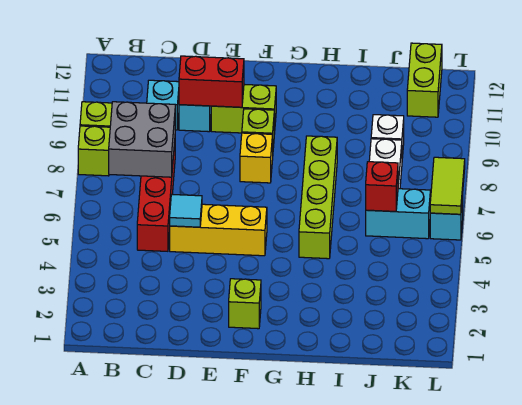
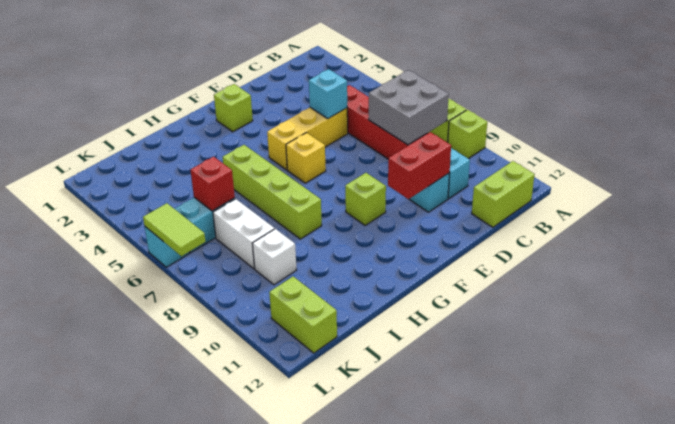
cyan tile D5 level 2 -> cyan brick D5 level 2
lime brick E10:F10 level 1 -> lime brick B12:C12 level 1
yellow brick F8 level 1 -> yellow brick F6 level 1

